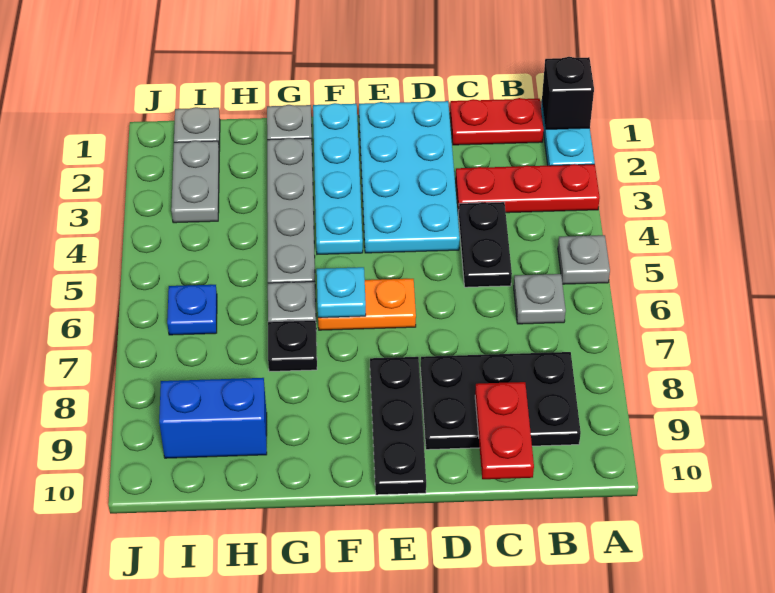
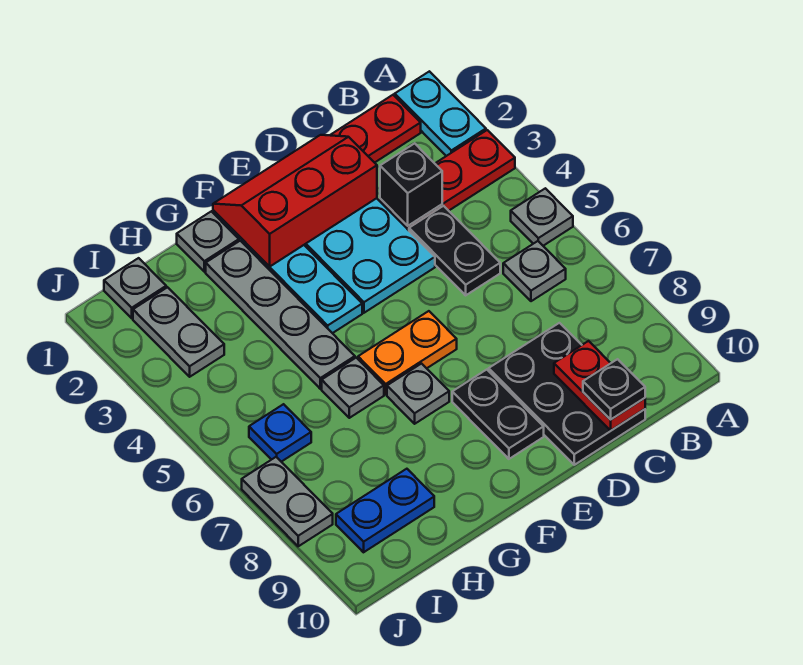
black brick A1 level 2 -> black brick C3 level 2
black plate B8:D9 level 1 -> black plate C8:D10 level 1
none -> red slope D1:F2 level 2 top 2
black plate E8:E10 level 1 -> black plate E8:E9 level 1
cyan plate F6 level 2 -> none
none -> grey plate F7 level 1
black plate G7 level 1 -> black plate C10 level 3
blue brick H9:I9 level 1 -> blue plate H9:I9 level 1
none -> grey plate J7:J8 level 1

